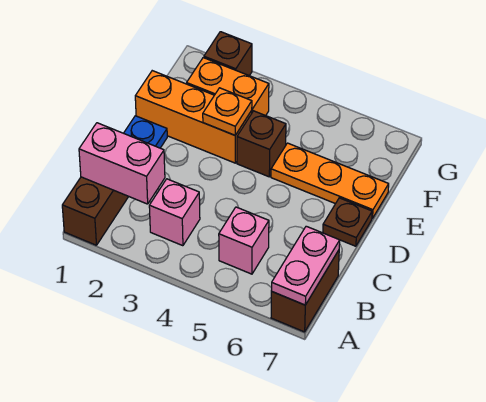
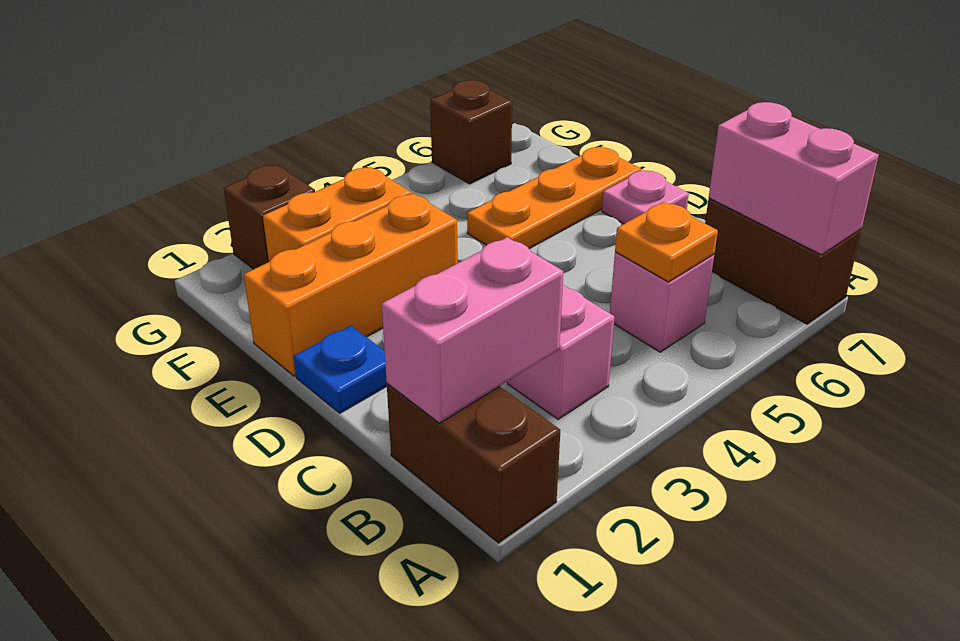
pink plate A7:B7 level 2 -> pink brick A7:B7 level 2
brown plate D7 level 1 -> pink plate D7 level 1
orange plate E3 level 2 -> orange plate B5 level 2
brown brick E4 level 1 -> brown brick G6 level 1

